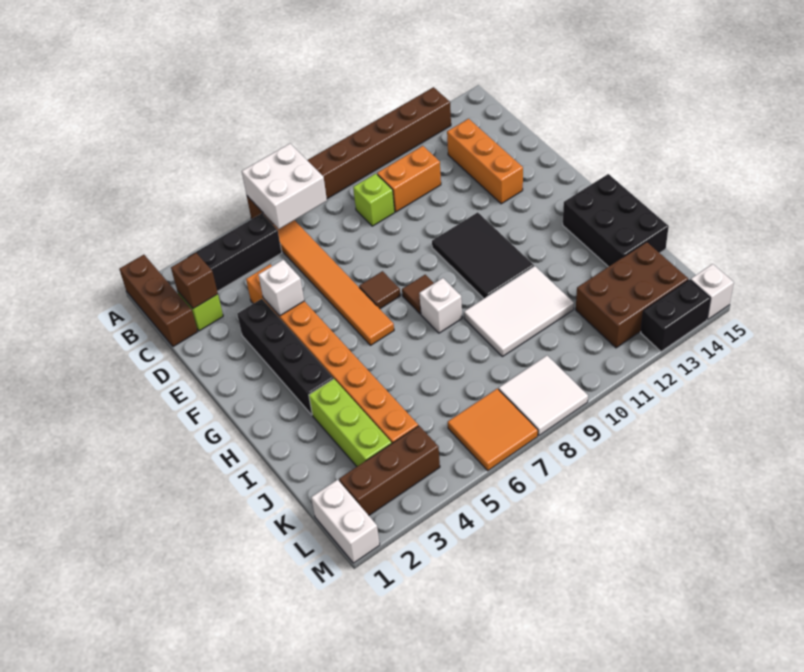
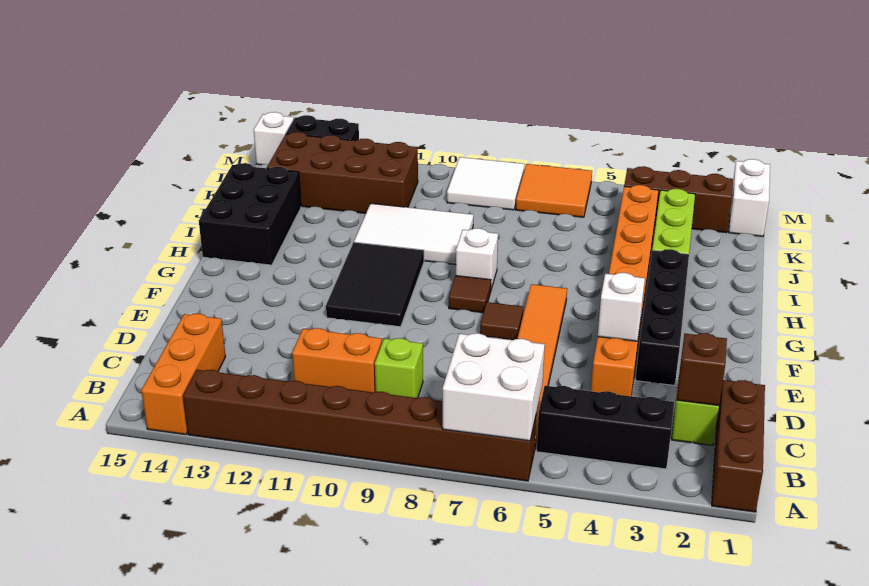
orange brick C13:E13 level 1 -> orange brick A14:C14 level 1
brown brick K12:L14 level 1 -> brown brick K11:L14 level 1

